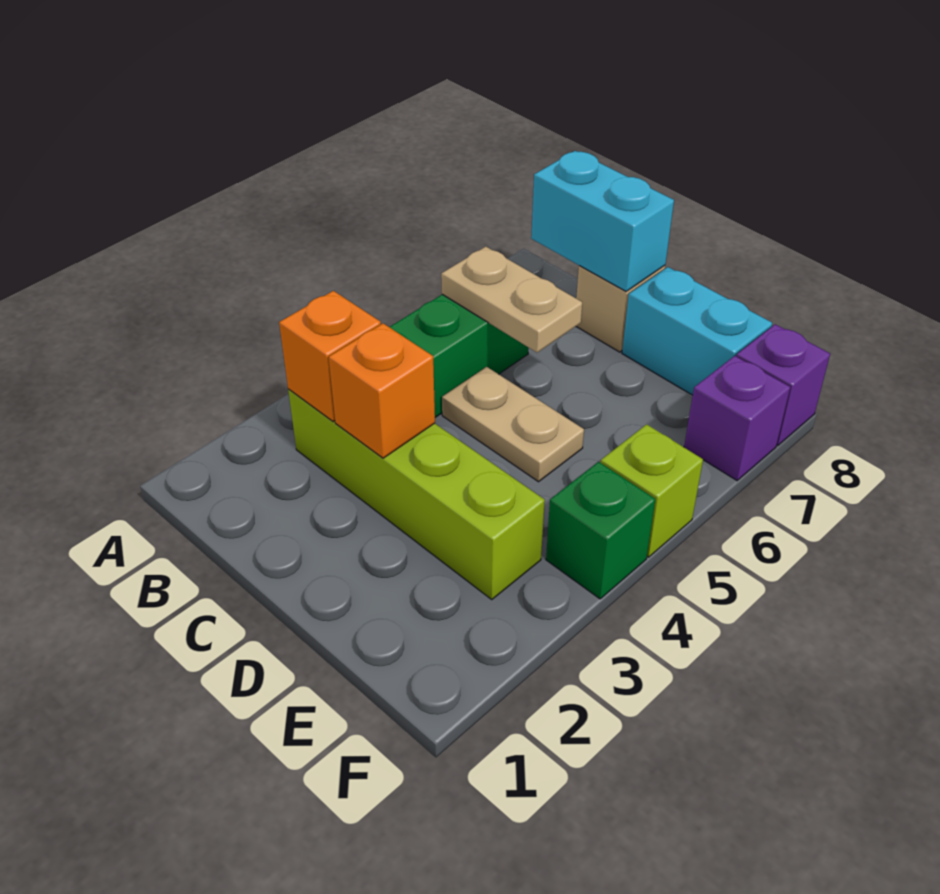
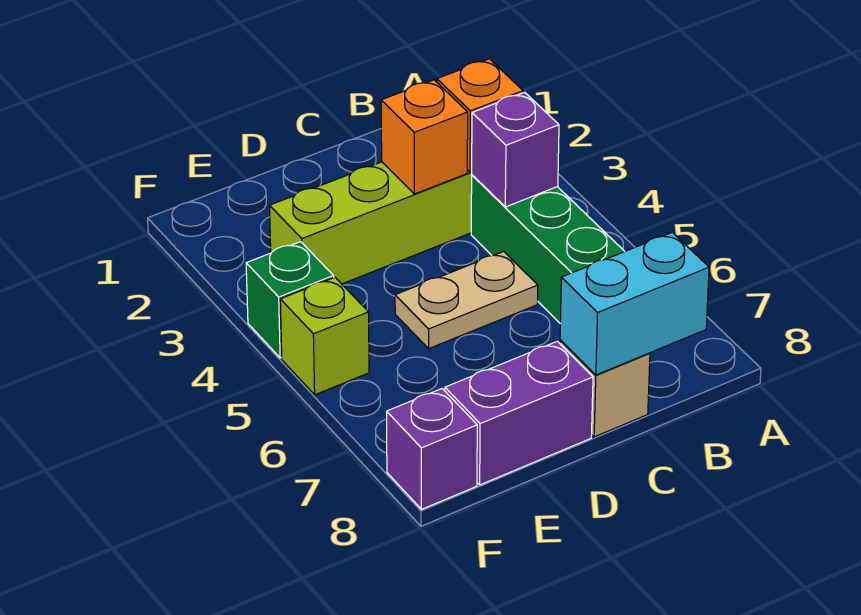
tan plate B6:C6 level 2 -> none
cyan brick D8:E8 level 1 -> purple brick D8:E8 level 1
purple brick F7 level 1 -> purple brick B4 level 2

